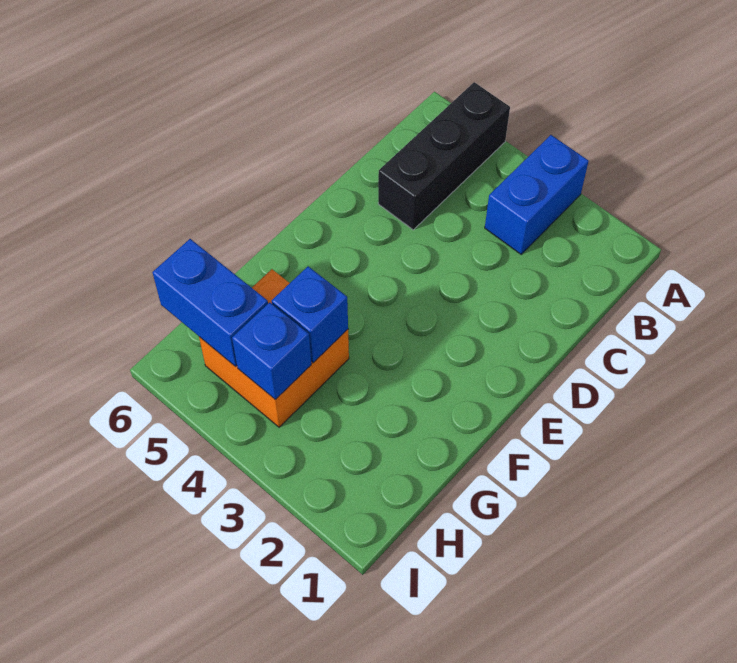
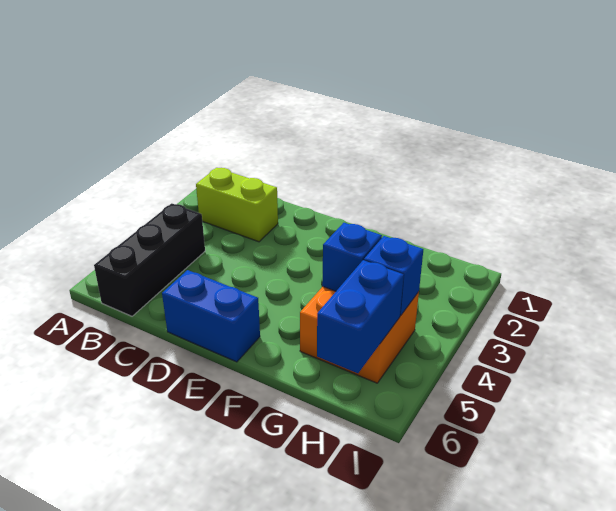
blue brick A3:B3 level 1 -> blue brick D6:E6 level 1
black brick A5:C5 level 1 -> black brick B4:B6 level 1
none -> lime brick B2:C2 level 1

